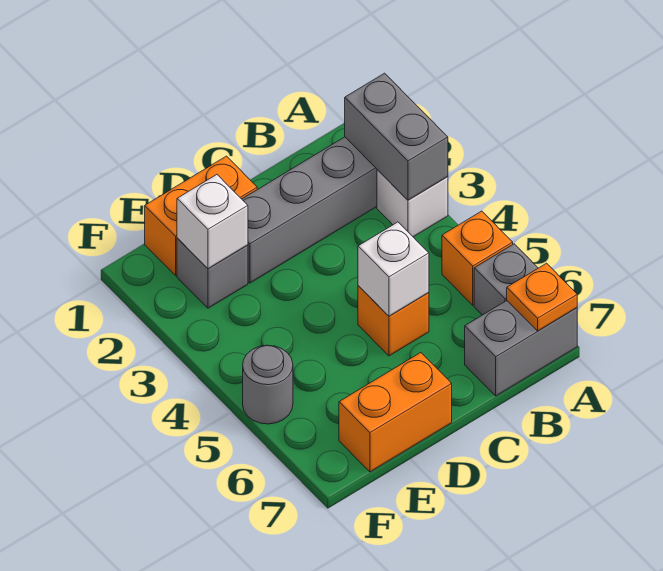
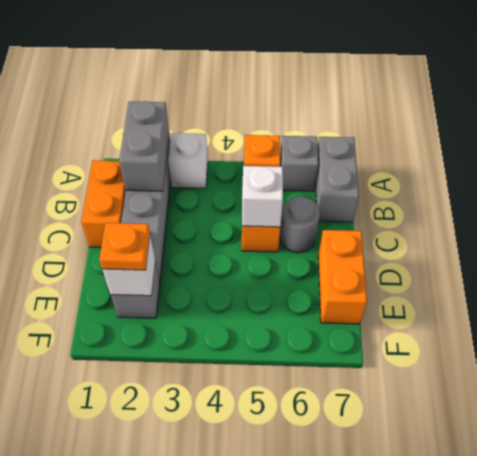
grey brick A2:A3 level 2 -> grey brick A2:B2 level 2
orange plate A7 level 2 -> orange plate E2 level 3
orange brick D1:E1 level 1 -> orange brick B1:C1 level 1
grey round brick F5 level 1 -> grey round brick C6 level 1

